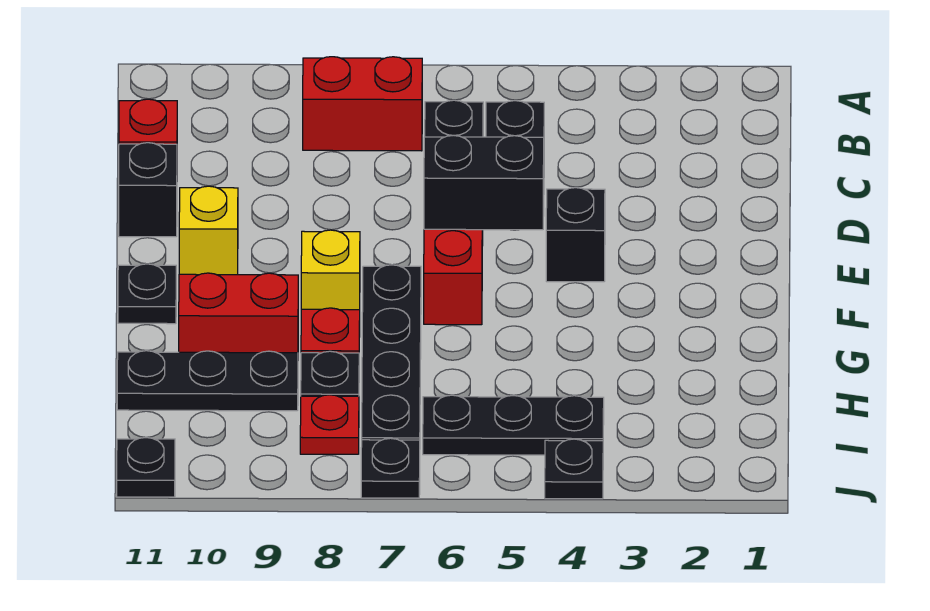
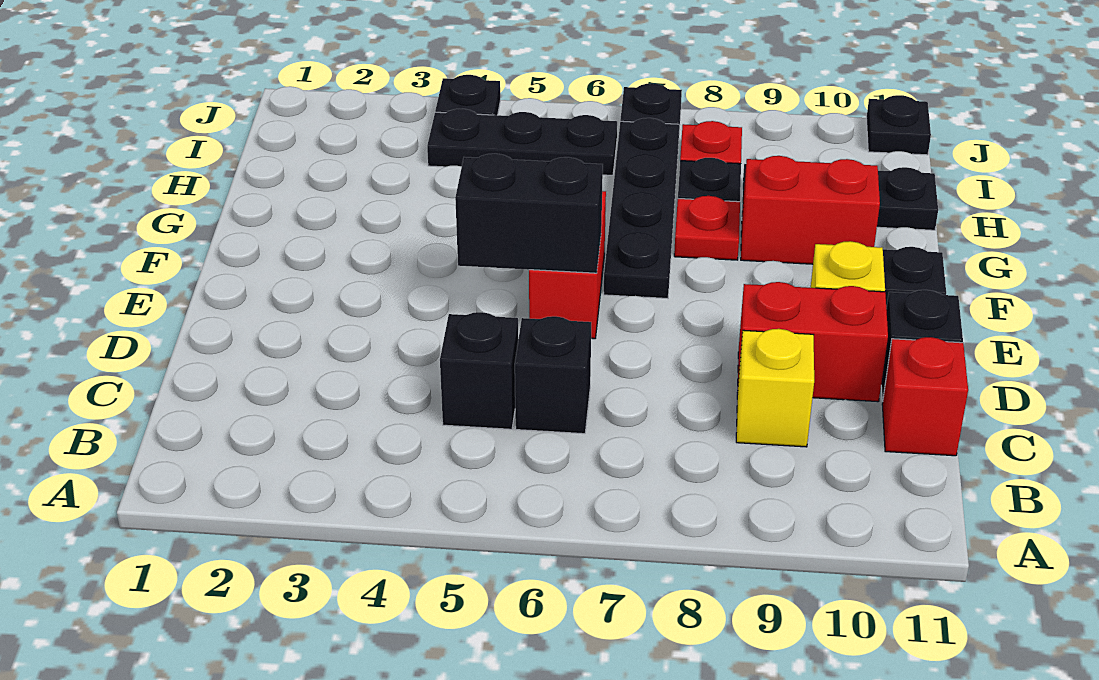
red brick B7:B8 level 1 -> red brick D9:D10 level 1
black brick E4 level 1 -> none
yellow brick F8 level 1 -> yellow brick C9 level 1

